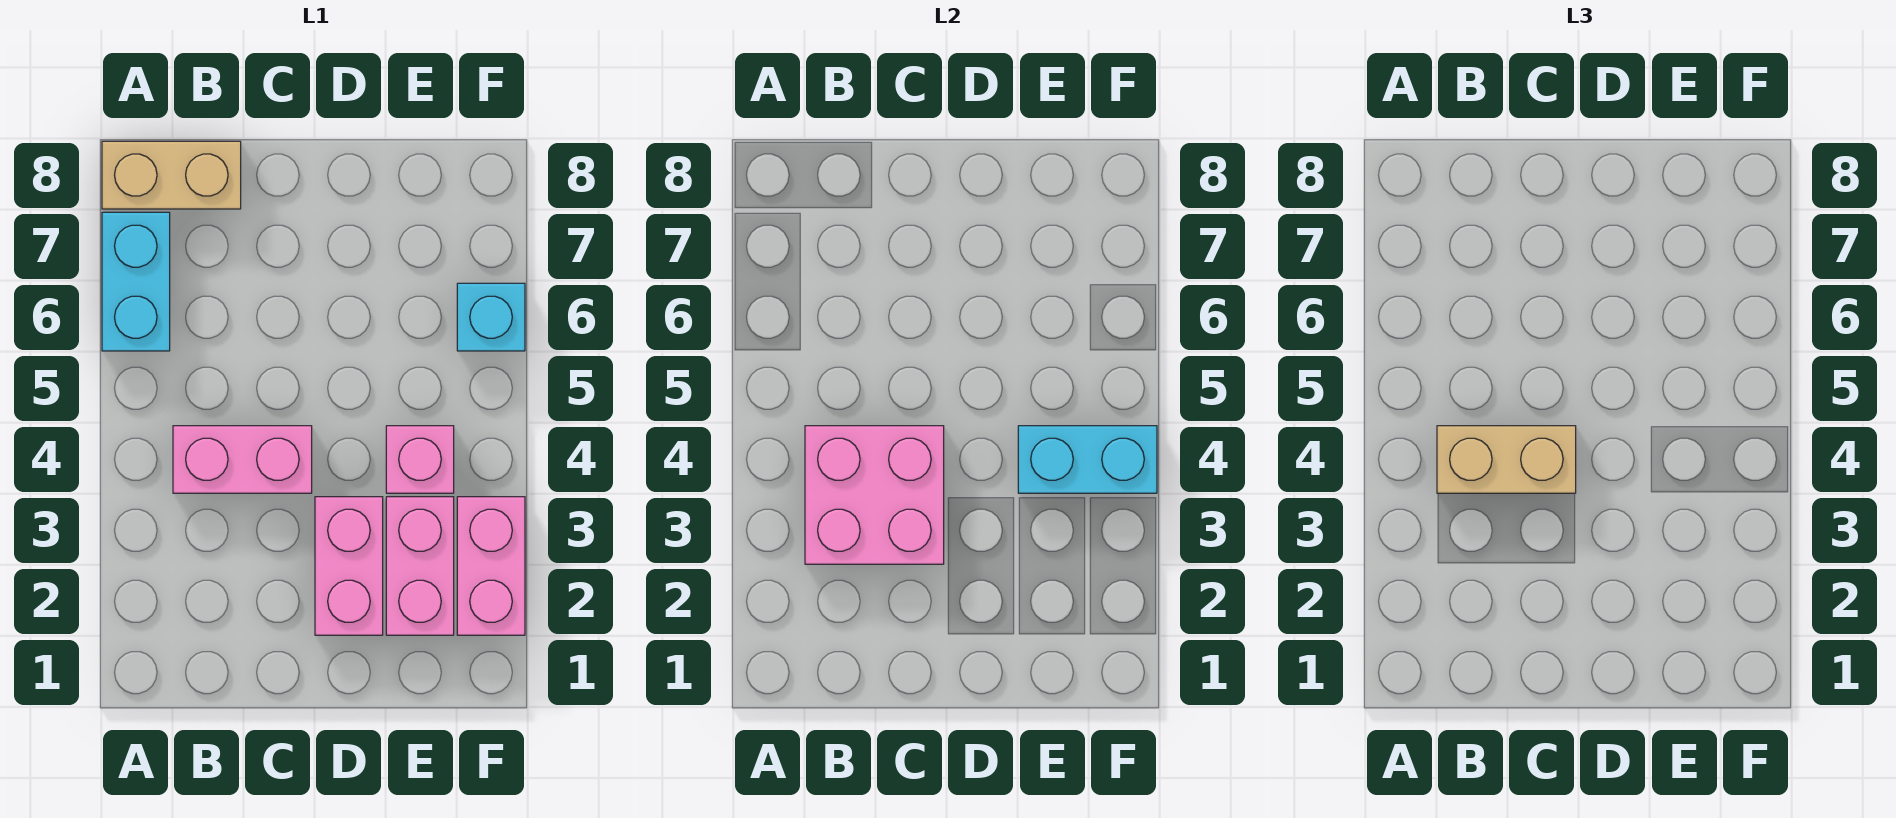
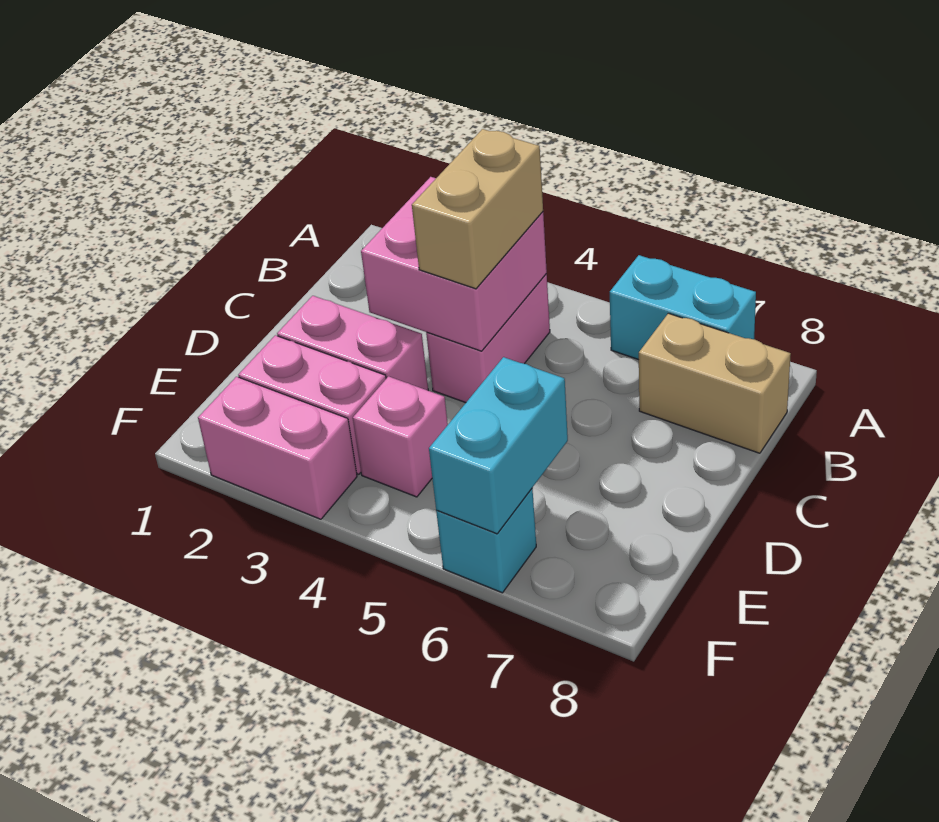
tan brick A8:B8 level 1 -> tan brick B7:B8 level 1
cyan brick E4:F4 level 2 -> cyan brick E6:F6 level 2

